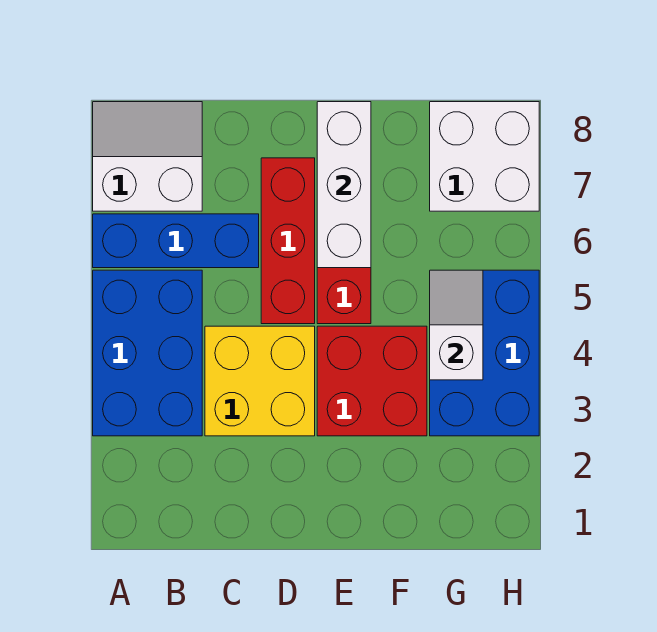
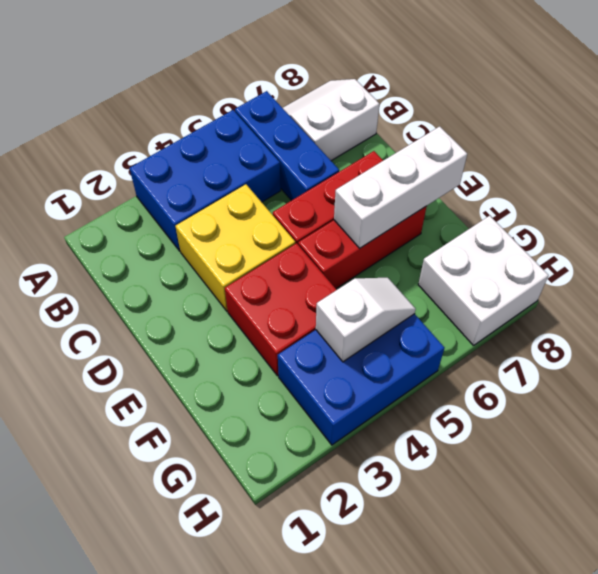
white slope A7:B8 level 1 top 7 -> white slope A7:B8 level 1 top B

